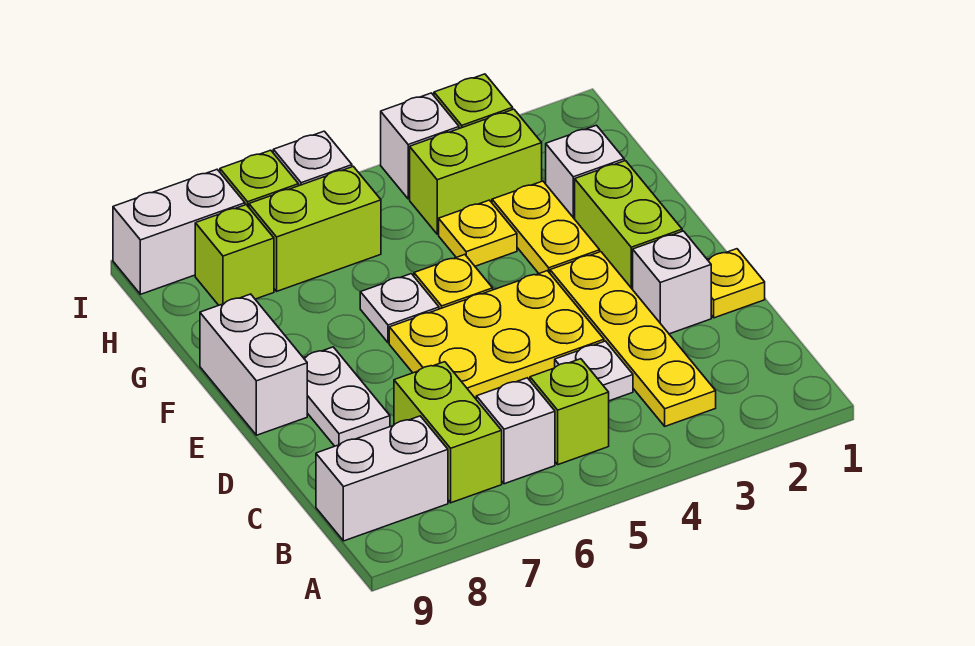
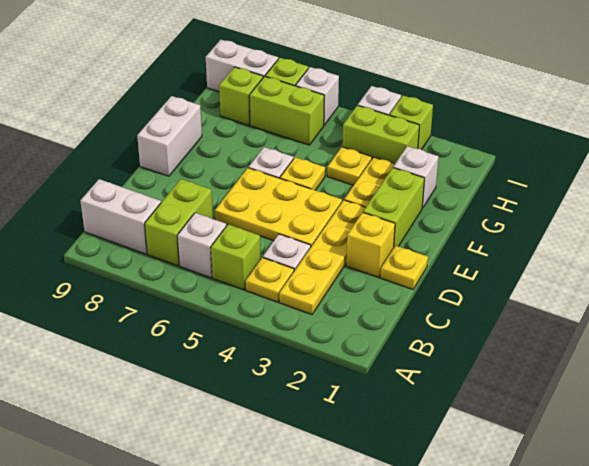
none -> yellow plate B4 level 1
white brick D2 level 1 -> yellow brick D2 level 1
white plate D8:E8 level 1 -> none

